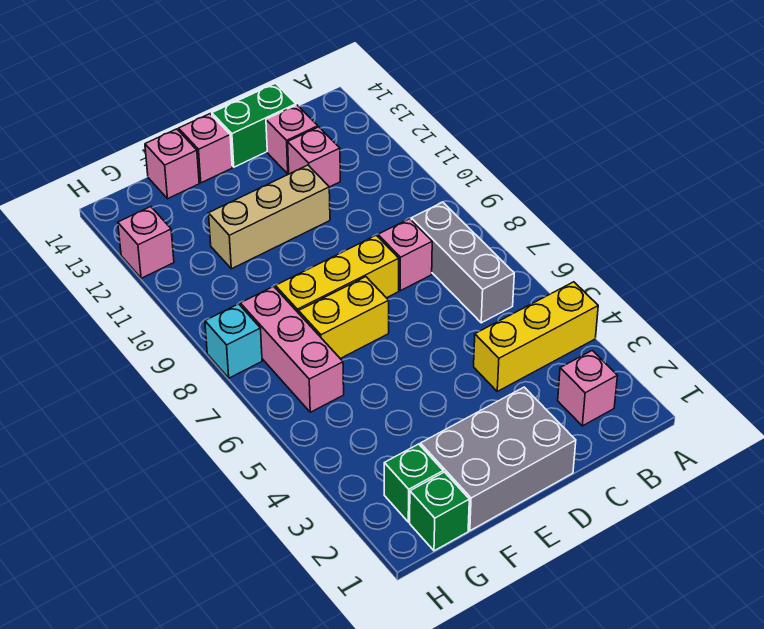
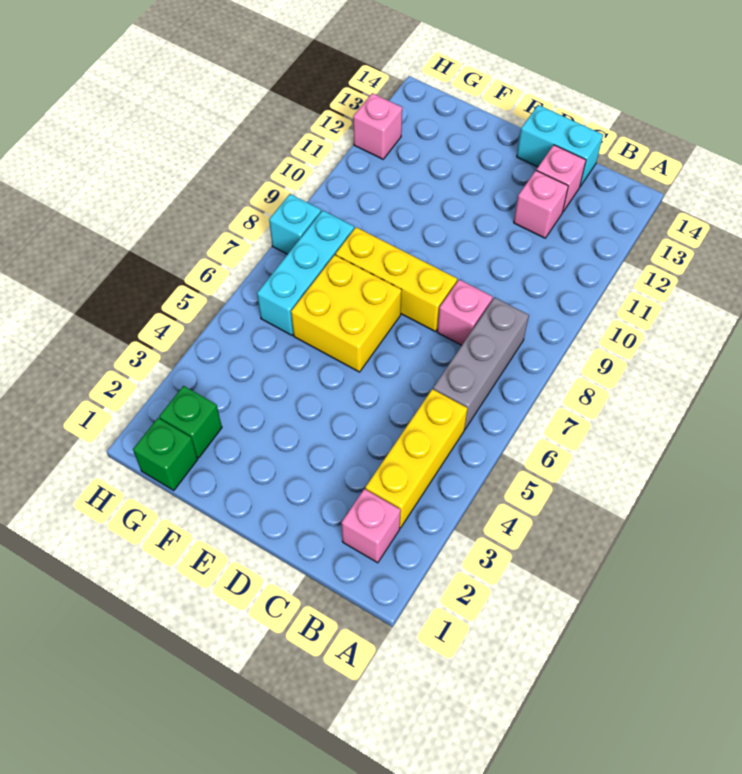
yellow brick A4:C4 level 1 -> yellow brick B3:B5 level 1
green brick C14:D14 level 1 -> cyan brick C14:D14 level 1
grey brick D1:F2 level 1 -> none
tan brick D11:F11 level 1 -> none
yellow brick E7:F7 level 1 -> yellow brick E6:F7 level 1
pink brick E14 level 1 -> none
pink brick F14 level 1 -> none
pink brick G6:G8 level 1 -> cyan brick G6:G8 level 1

